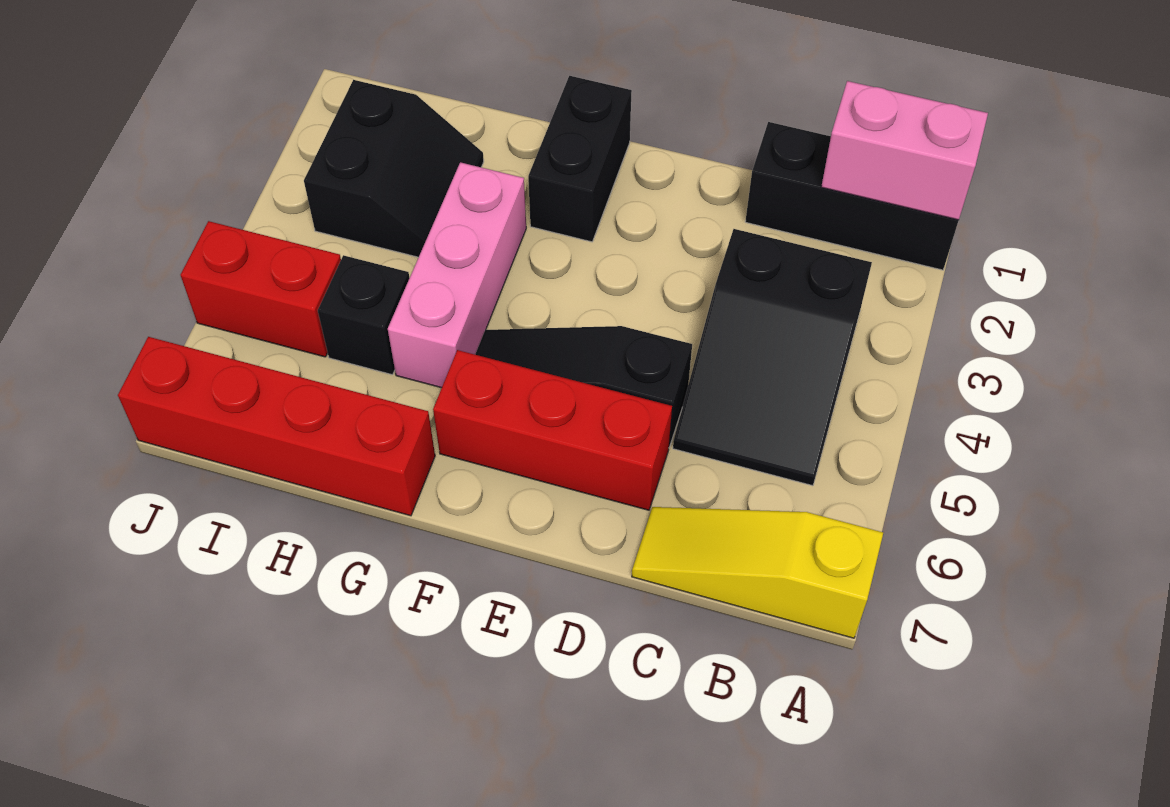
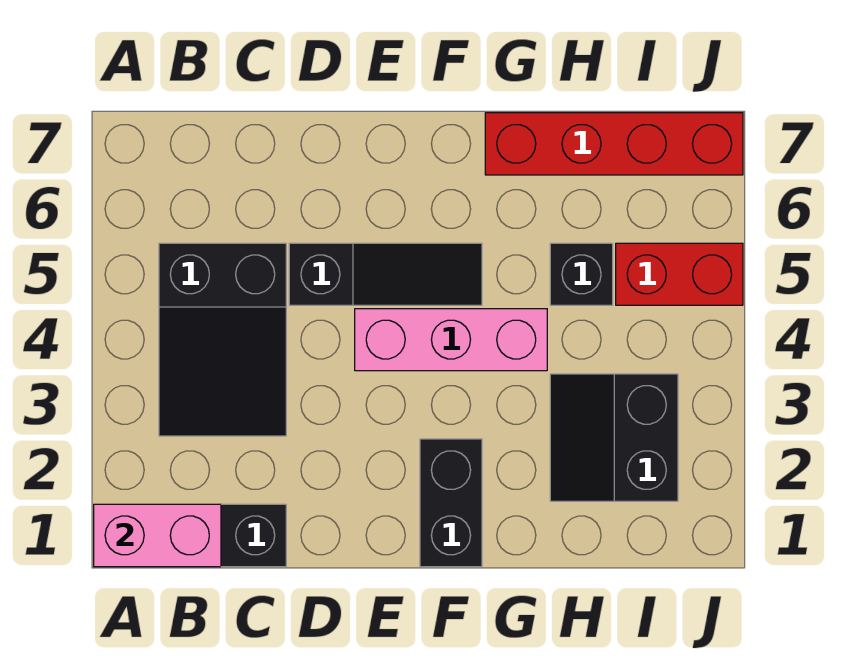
yellow slope A7:C7 level 1 top A -> none
black slope B3:C5 level 1 top 3 -> black slope B3:C5 level 1 top 5
red brick D6:F6 level 1 -> none
pink brick G3:G5 level 1 -> pink brick E4:G4 level 1

